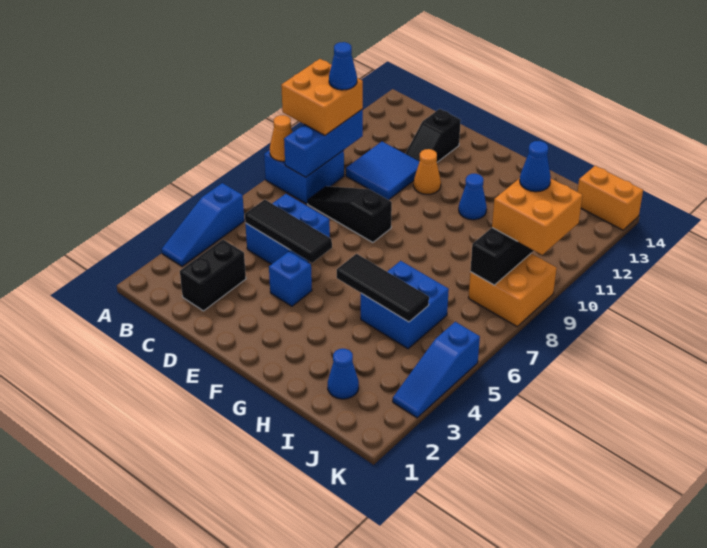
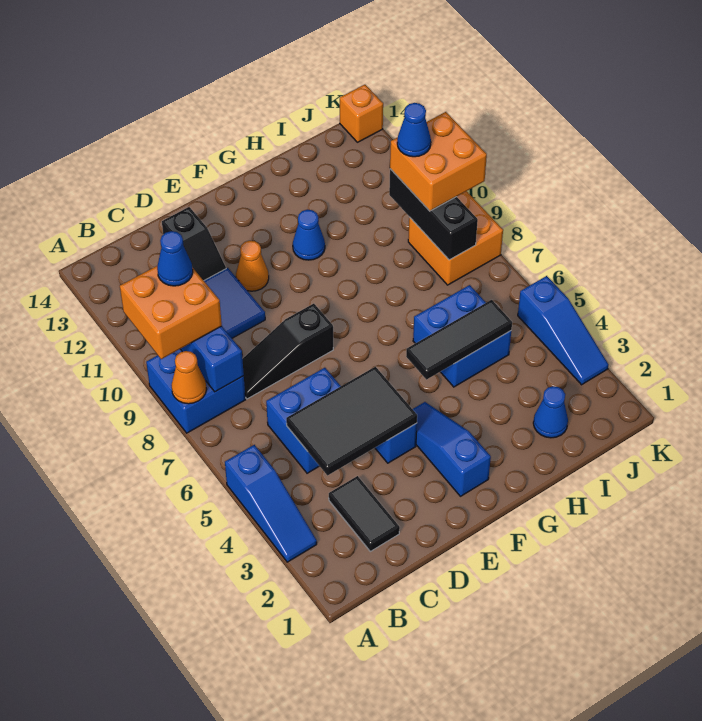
black brick C2:C3 level 1 -> black tile C2:C3 level 1
black tile C5:E5 level 2 -> black tile C4:E5 level 2
none -> blue slope F2:F4 level 1 top 2
orange brick J14:K14 level 1 -> orange brick K14 level 1

